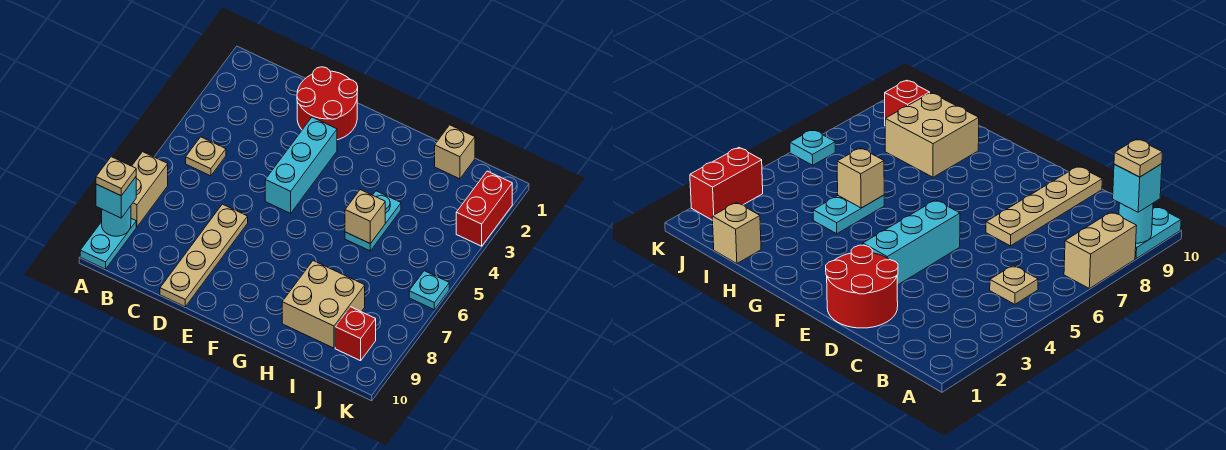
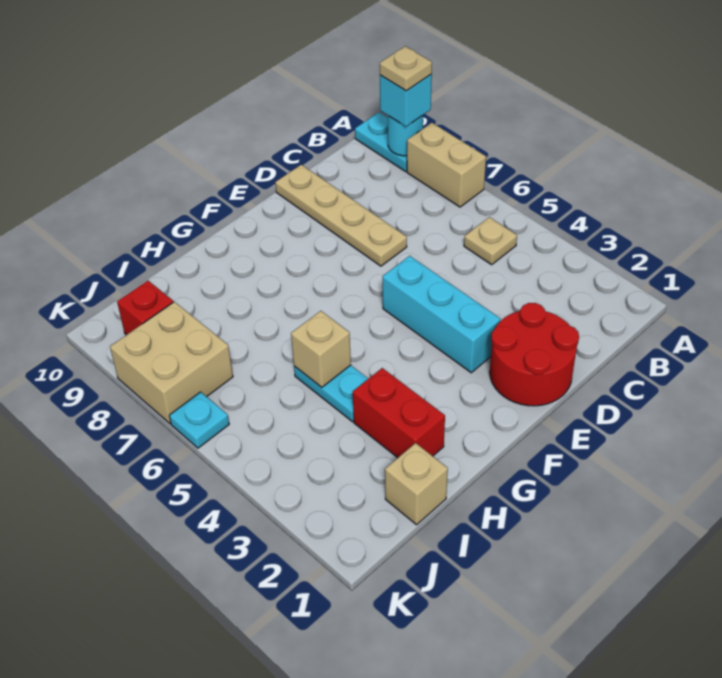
tan brick H8:I9 level 1 -> tan brick J7:K8 level 1
red brick K2:K3 level 1 -> red brick H2:H3 level 1

